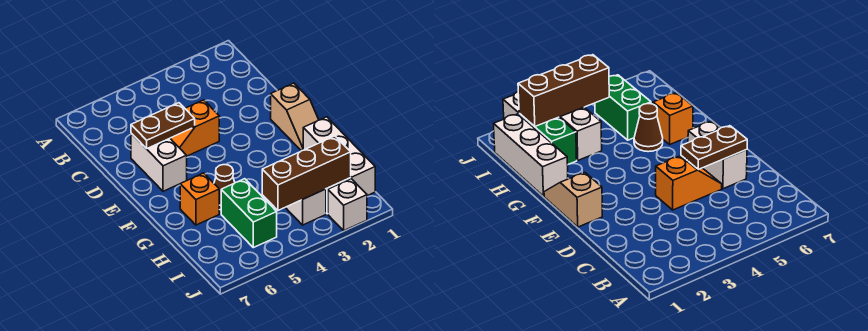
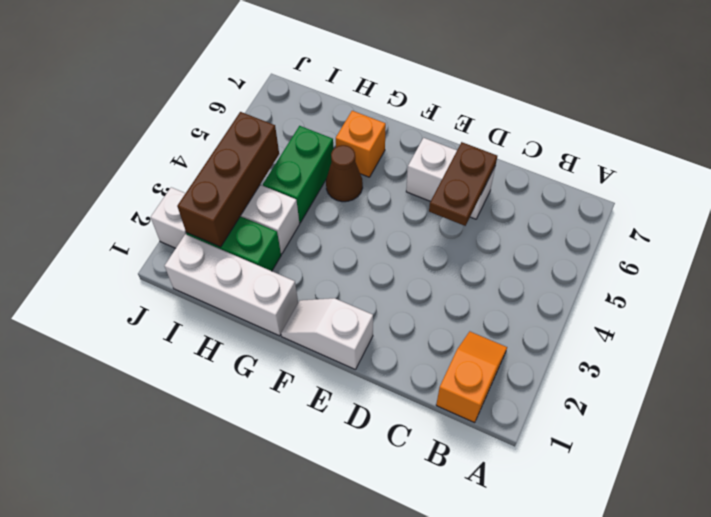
orange slope D4:D5 level 1 top 4 -> orange slope B1:B2 level 1 top 1
tan slope E1:F1 level 1 top E -> white slope E1:F1 level 1 top E
green brick H5:I5 level 1 -> green brick H4:H5 level 1

